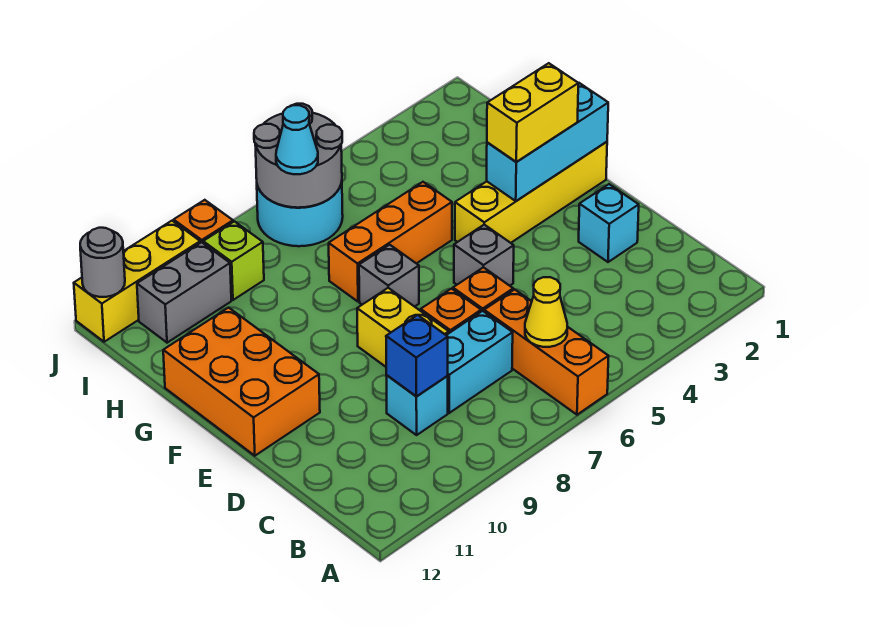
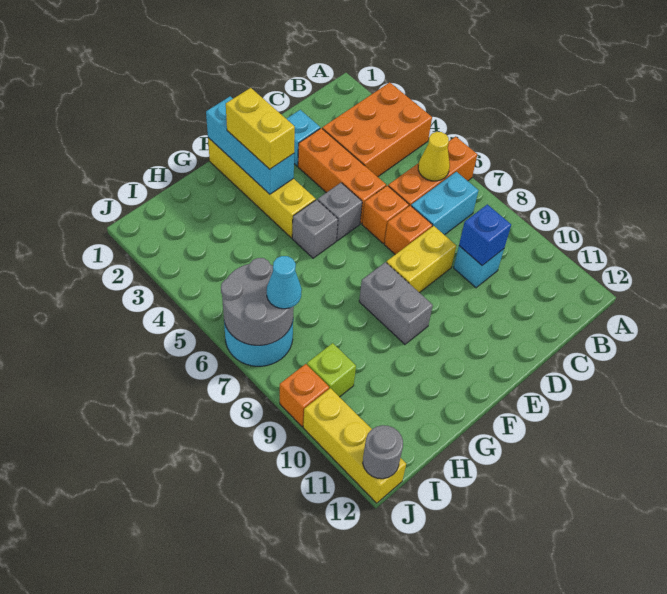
cyan brick C7:C8 level 1 -> cyan brick B7:C7 level 1
orange brick E11:G12 level 1 -> orange brick A3:C4 level 1
grey brick F7 level 1 -> grey brick F5 level 1
orange brick G5:G7 level 1 -> orange brick D3:D5 level 1
grey brick I10:I11 level 1 -> grey brick F8:F9 level 1

